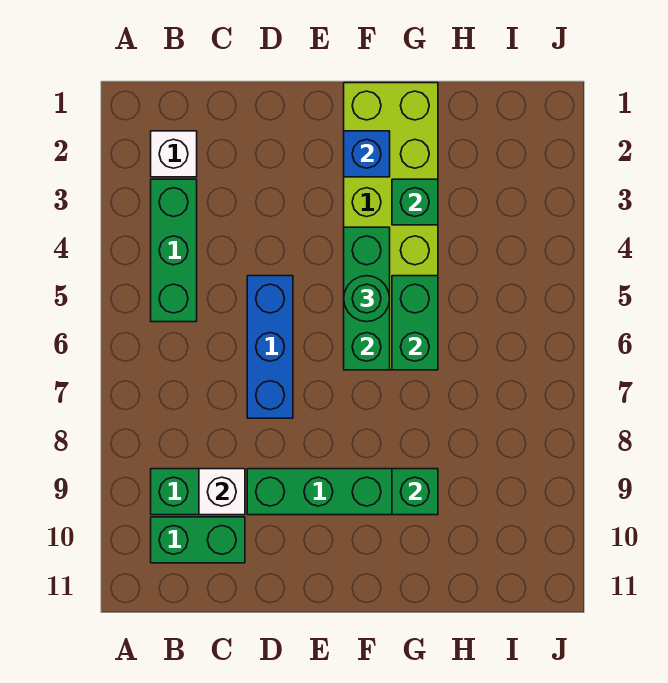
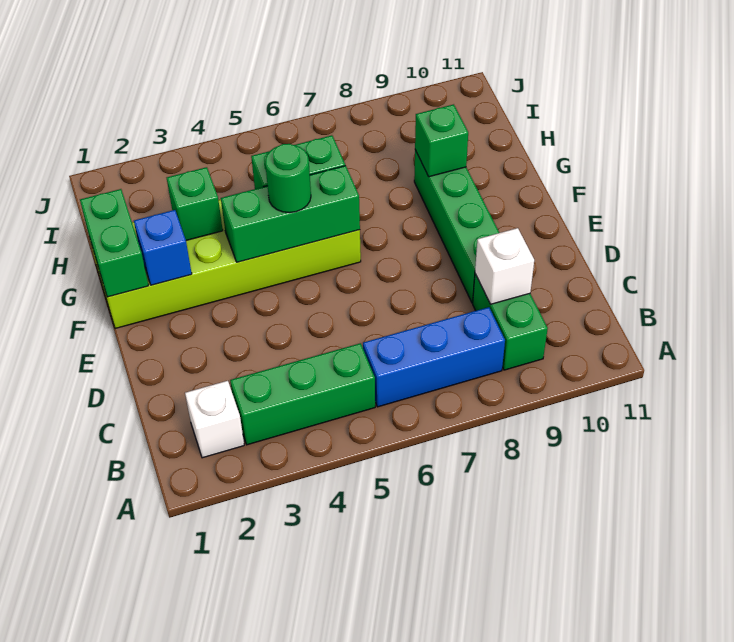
green brick B10:C10 level 1 -> green brick F1:G1 level 2
blue brick D5:D7 level 1 -> blue brick B6:B8 level 1

